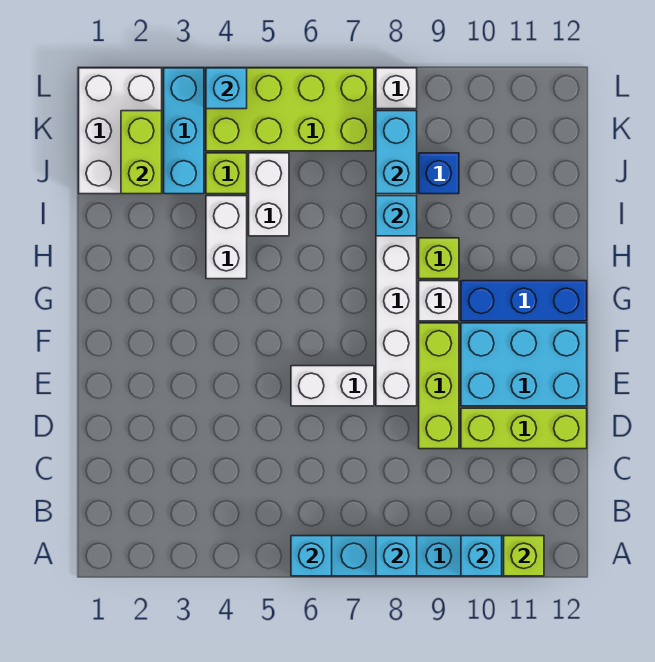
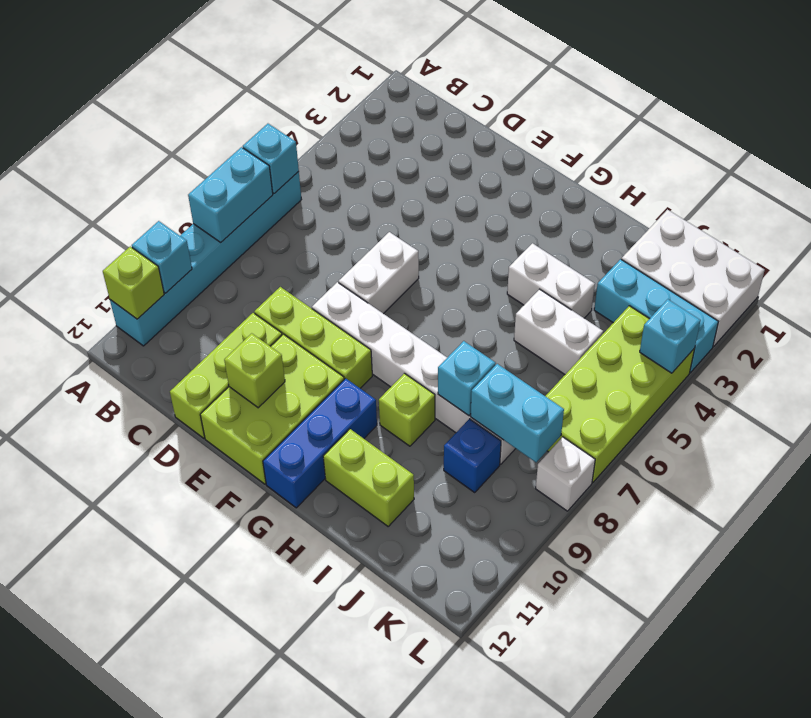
cyan brick A8 level 2 -> cyan brick A7:A8 level 2
cyan brick E10:F12 level 1 -> lime brick E10:F12 level 1
white brick G9 level 1 -> none
lime brick J2:K2 level 2 -> lime brick H11:I11 level 1
lime brick J4 level 1 -> lime brick E11 level 2

